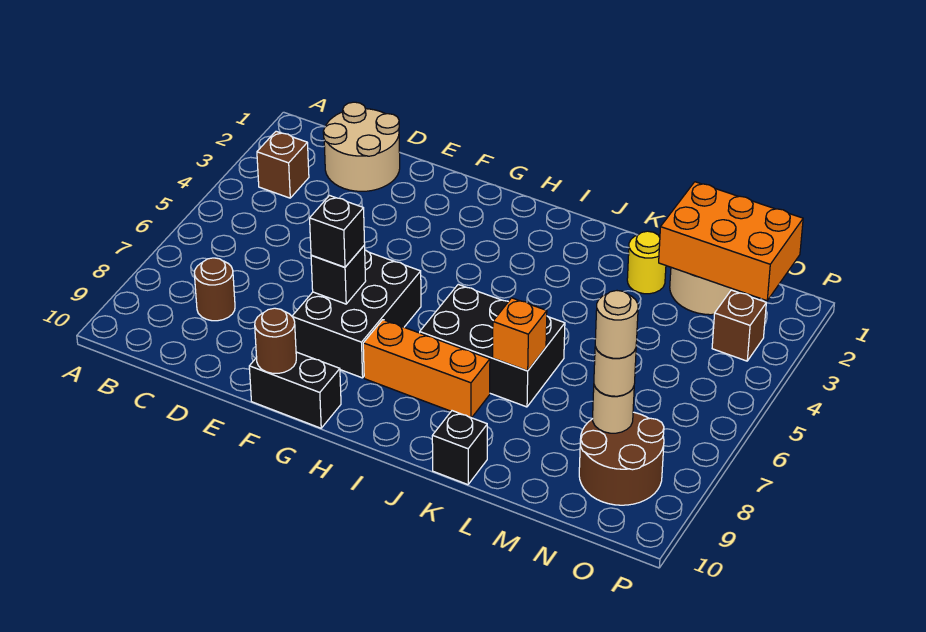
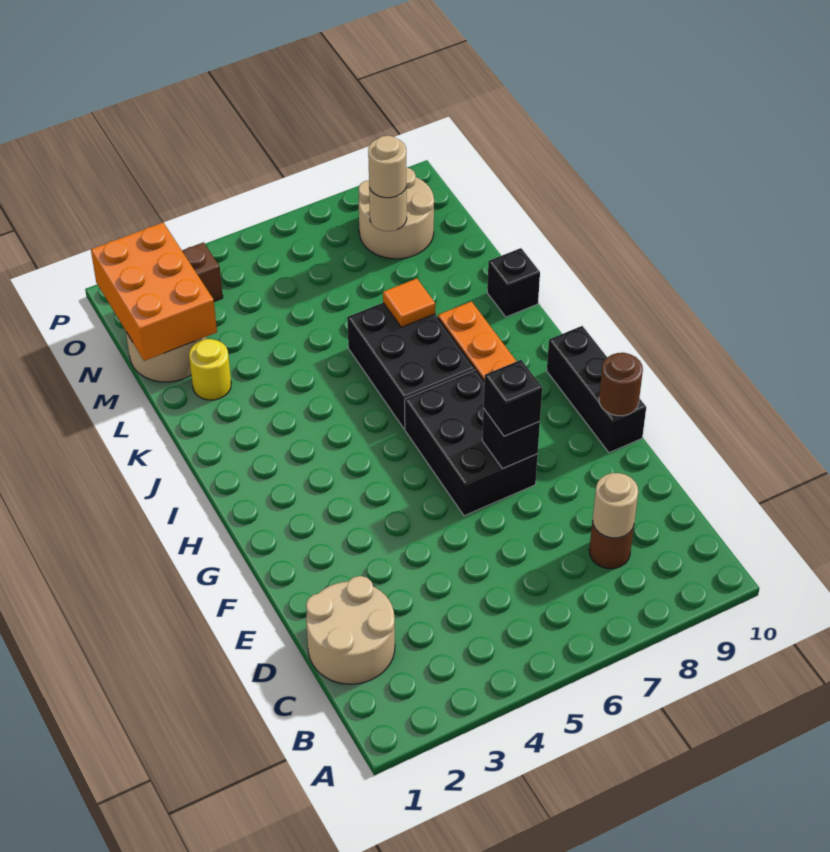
brown brick B3 level 1 -> none
black brick F6:G8 level 1 -> black brick F6:H7 level 1
black brick F10:G10 level 1 -> black brick F10:H10 level 1
orange brick K7 level 2 -> orange tile K7 level 2
brown round brick N8:O9 level 1 -> tan round brick N8:O9 level 1
tan round brick N8 level 4 -> tan round brick C8 level 2

